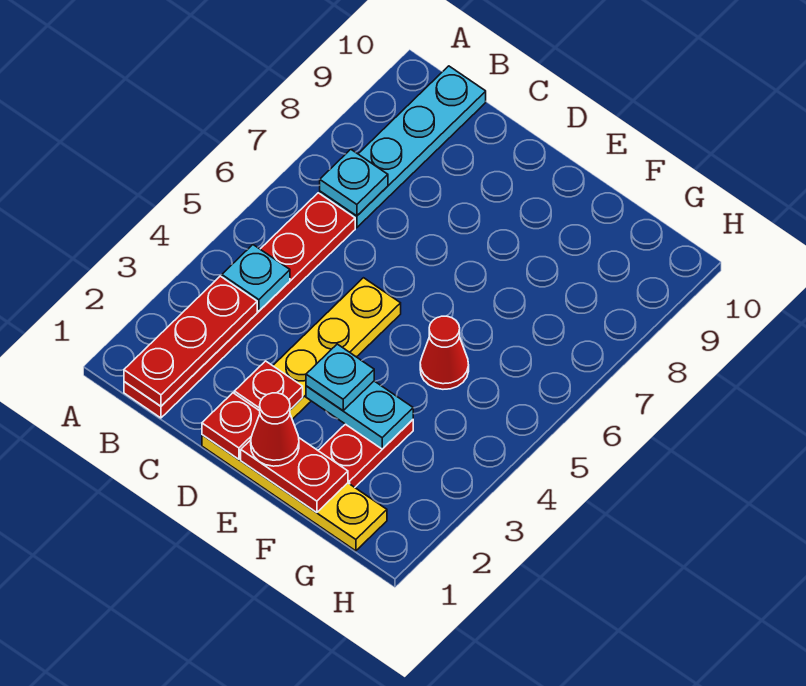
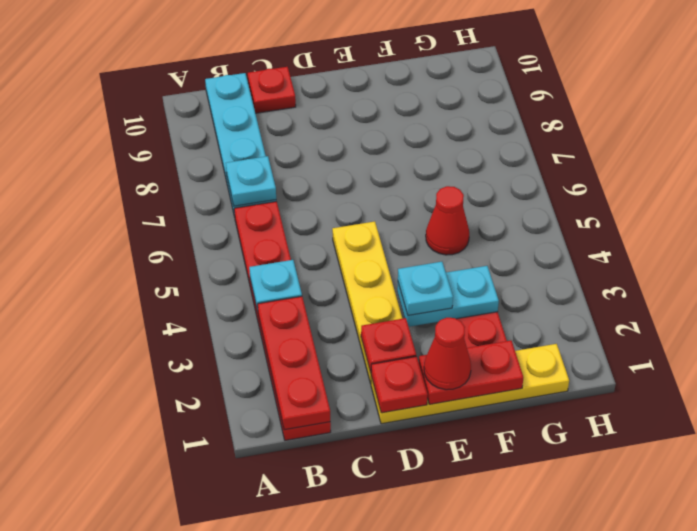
none -> red plate C10 level 1

